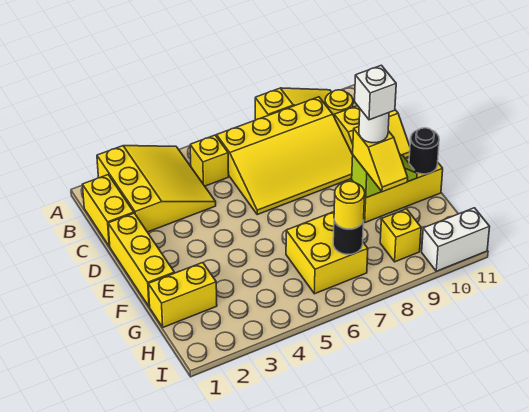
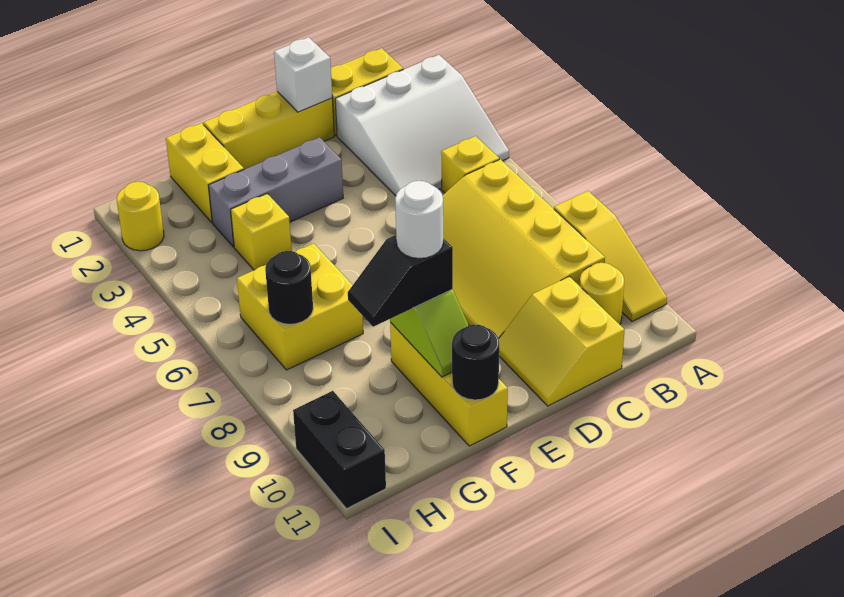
yellow slope A2:C4 level 1 top 2 -> white slope A2:C4 level 1 top 2
none -> grey brick E3:G3 level 1
yellow slope F9:G9 level 3 top F -> black slope F9:G9 level 3 top F
white brick F9 level 5 -> white brick D1 level 2
yellow round brick H7 level 3 -> yellow round brick I2 level 1
yellow brick H9 level 1 -> yellow brick G4 level 1
white brick I10:I11 level 1 -> black brick I10:I11 level 1

